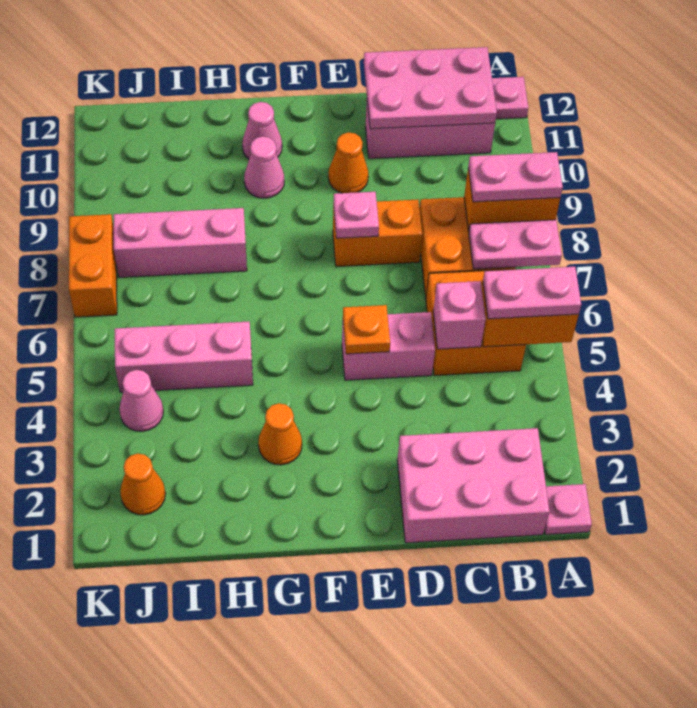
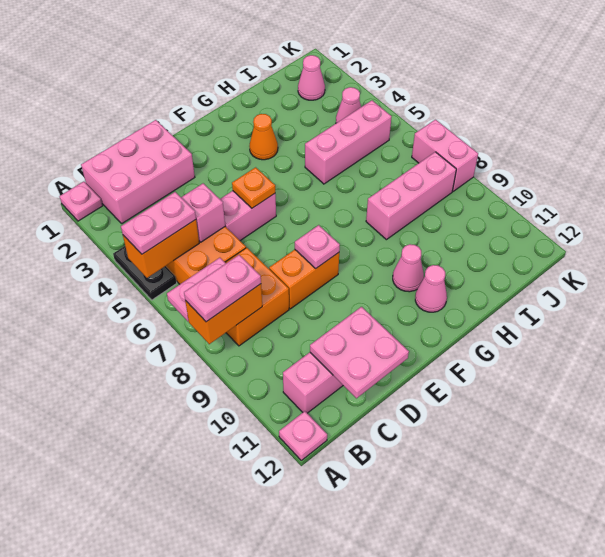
none -> black plate A4:A5 level 1
pink plate B11:D12 level 2 -> pink plate C11:D12 level 2
orange cone E10 level 1 -> none
orange cone J2 level 1 -> pink cone J2 level 1
orange brick K7:K8 level 1 -> pink brick K7:K8 level 1

